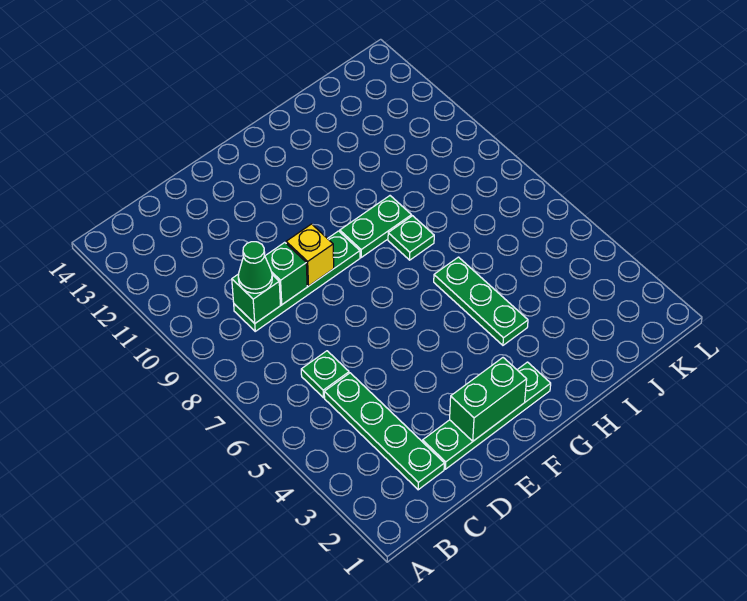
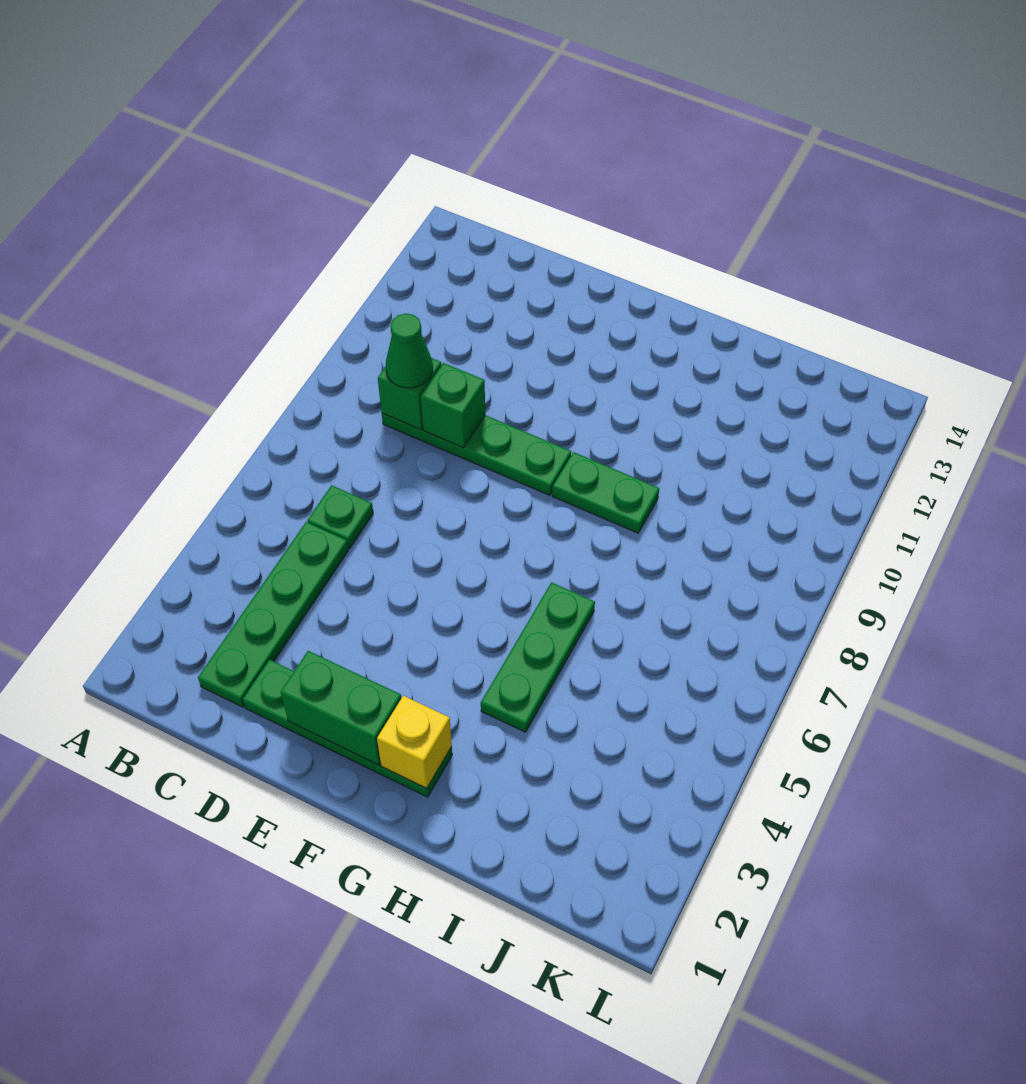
yellow brick E9 level 2 -> yellow brick G2 level 2
green plate H8 level 1 -> none

